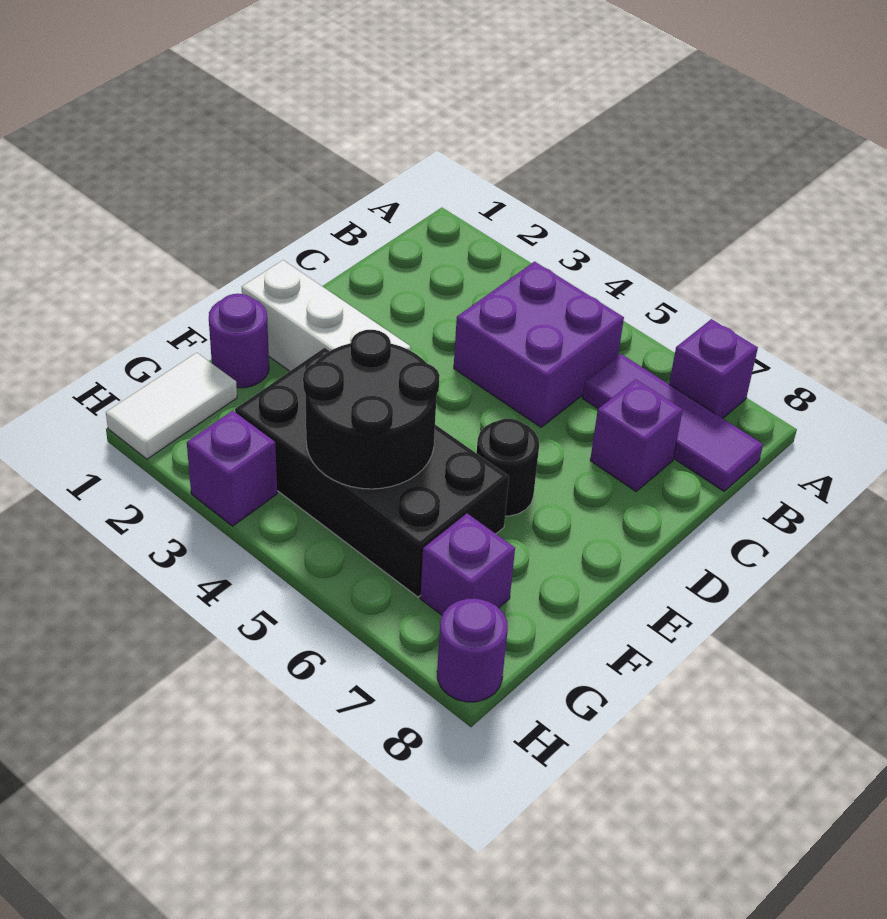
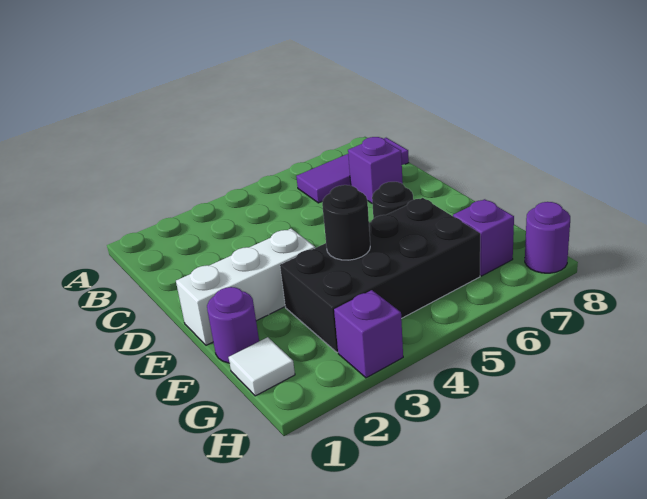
purple brick A7 level 1 -> none
purple brick B4:C5 level 1 -> none
black round brick F4:G5 level 2 -> black round brick F4 level 2
white tile G1:H1 level 1 -> white tile G1 level 1

